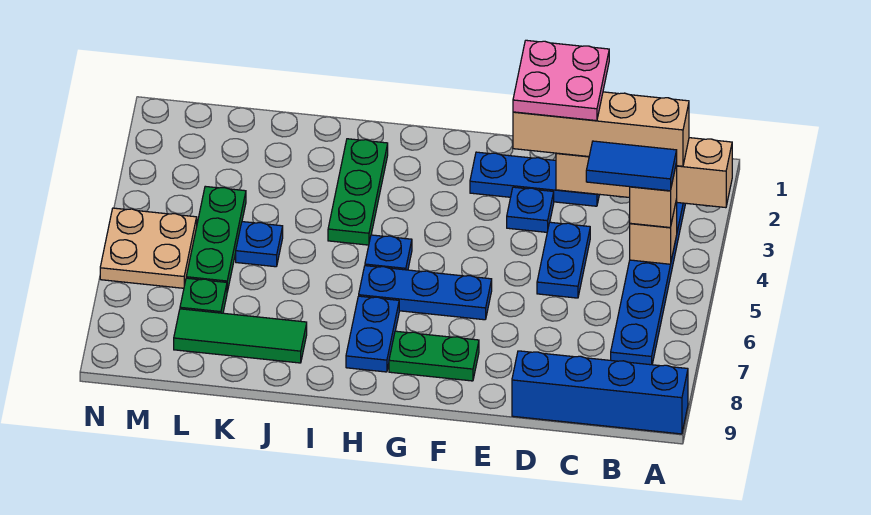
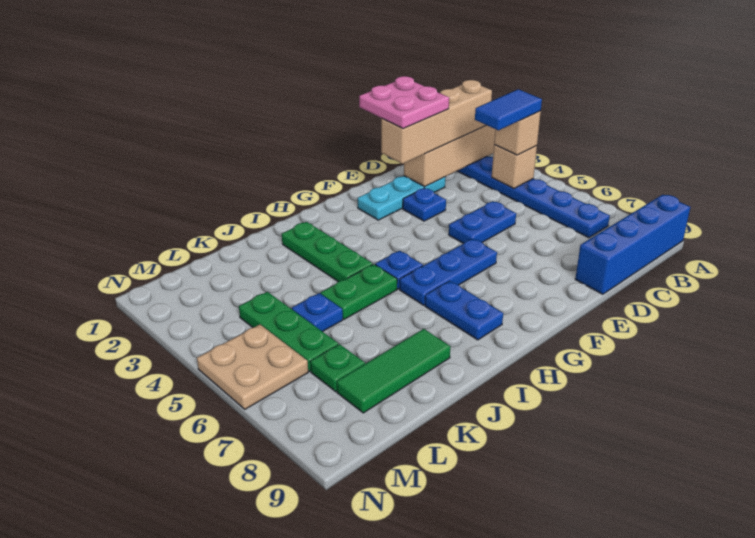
blue plate D2:F2 level 1 -> cyan plate D2:F2 level 1
blue plate D4:D5 level 1 -> blue plate D5:E5 level 1
green plate F8:G8 level 1 -> green plate I5:J5 level 1

